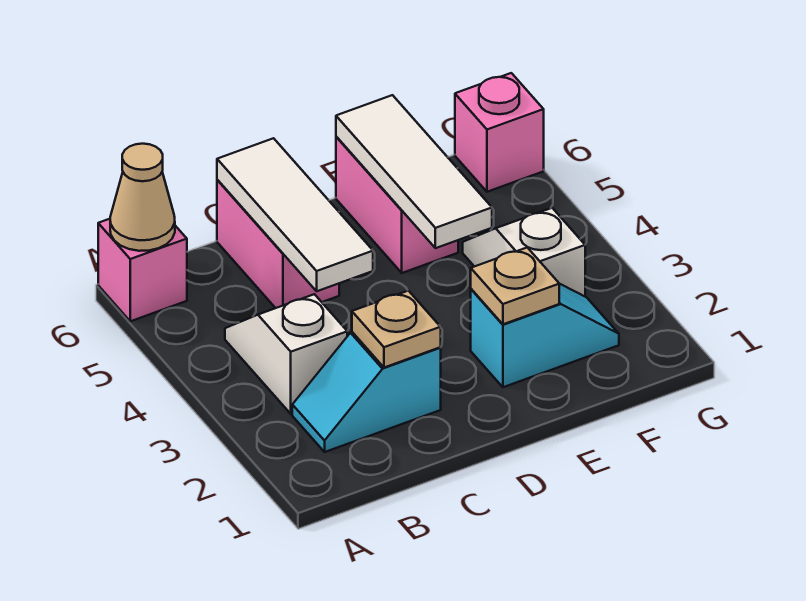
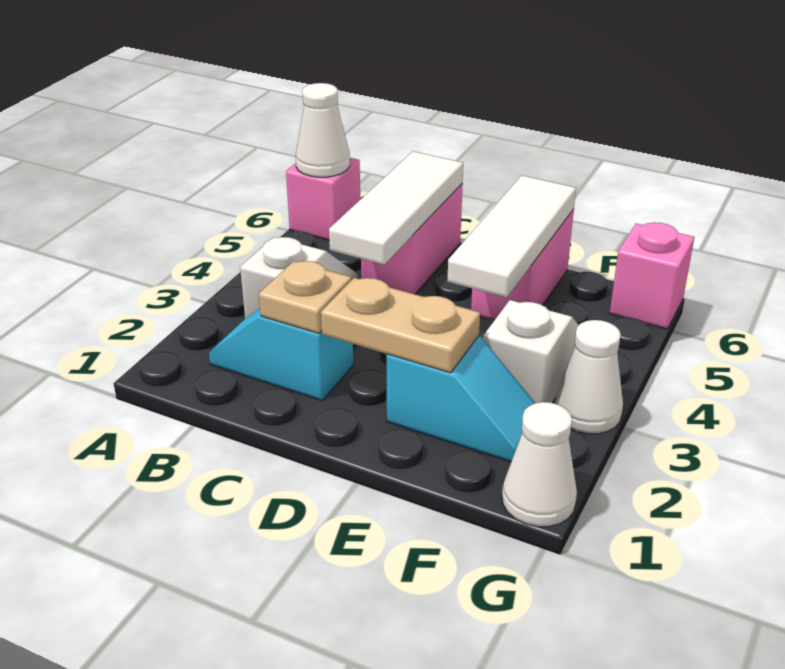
tan cone A6 level 2 -> white cone A6 level 2
tan plate E2 level 2 -> tan plate D2:E2 level 2
none -> white cone G1 level 1
none -> white cone G3 level 1

